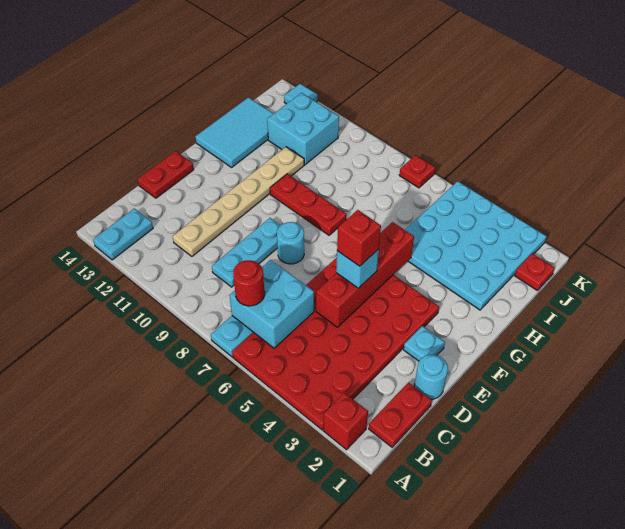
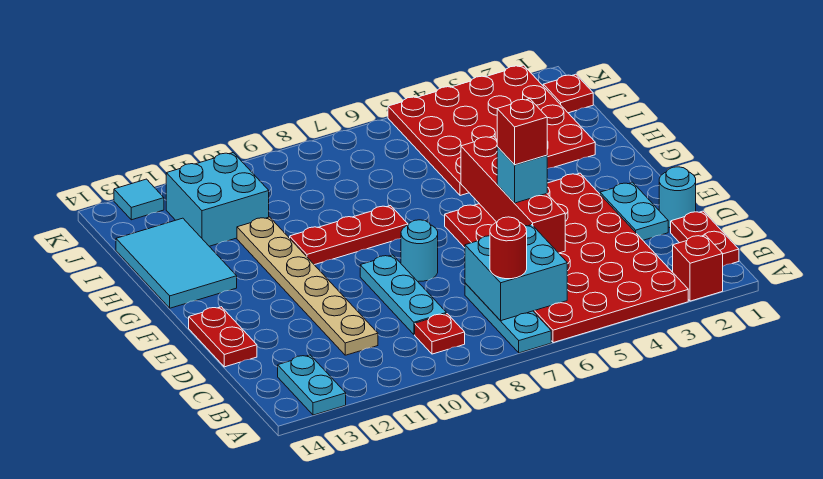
cyan plate E2 level 1 -> cyan plate D2:E2 level 1
cyan plate H2:K5 level 1 -> red plate H2:K5 level 1
red plate K7 level 1 -> red plate B9 level 1

